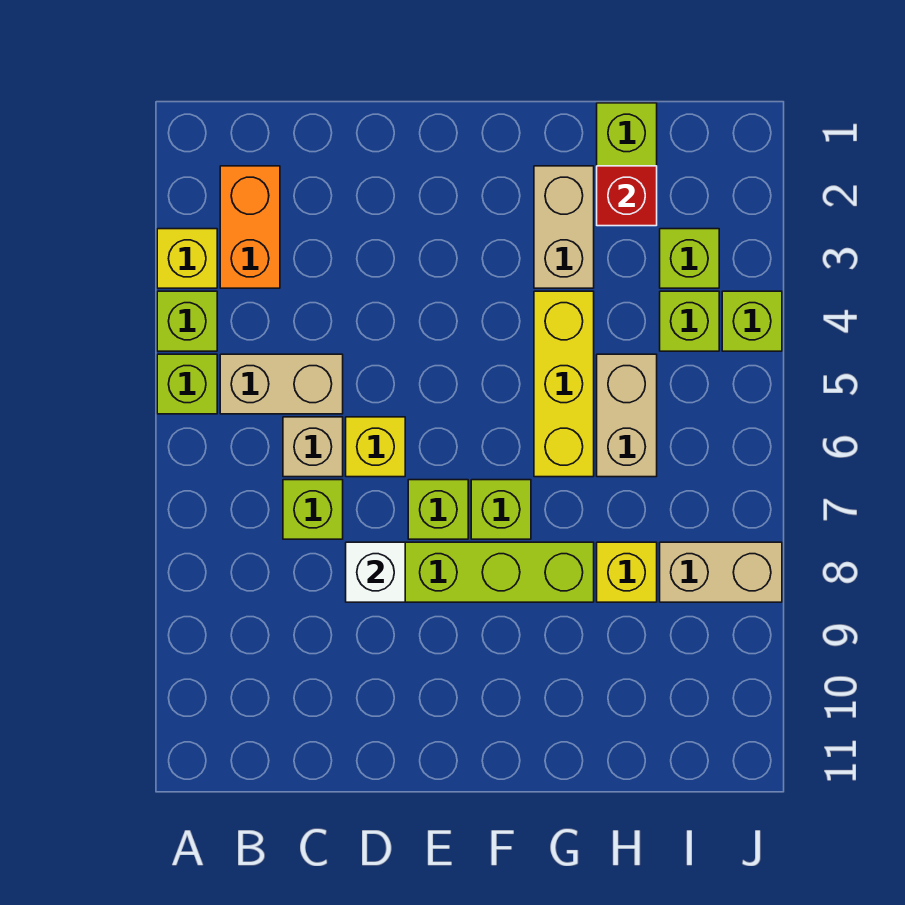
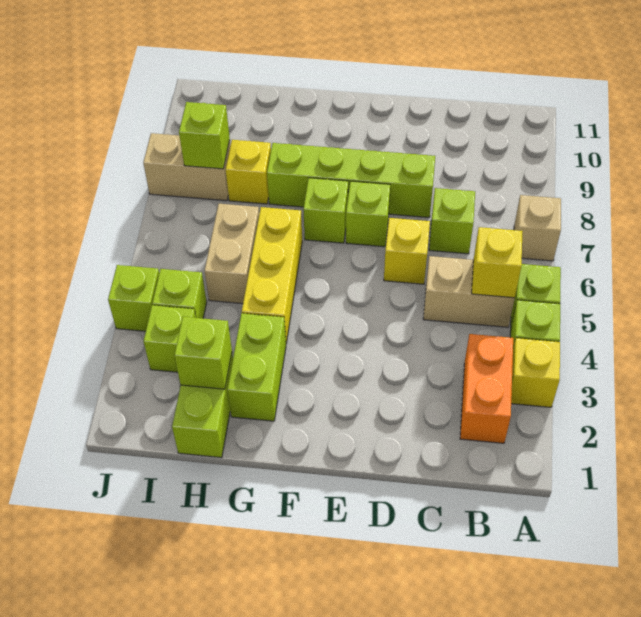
none -> yellow brick B5 level 2
tan brick C6 level 1 -> tan brick A7 level 1
white brick D8 level 2 -> none
tan brick G2:G3 level 1 -> lime brick G2:G3 level 1
red brick H2 level 2 -> lime brick H2 level 2
none -> lime brick I8 level 2

